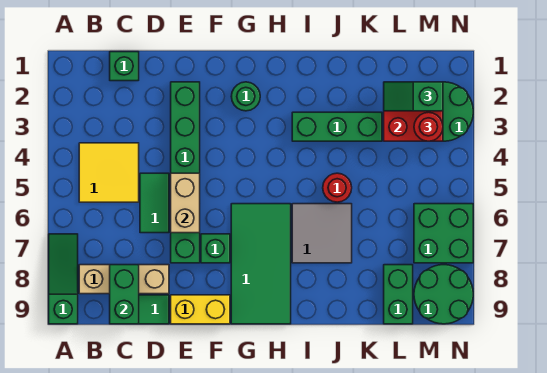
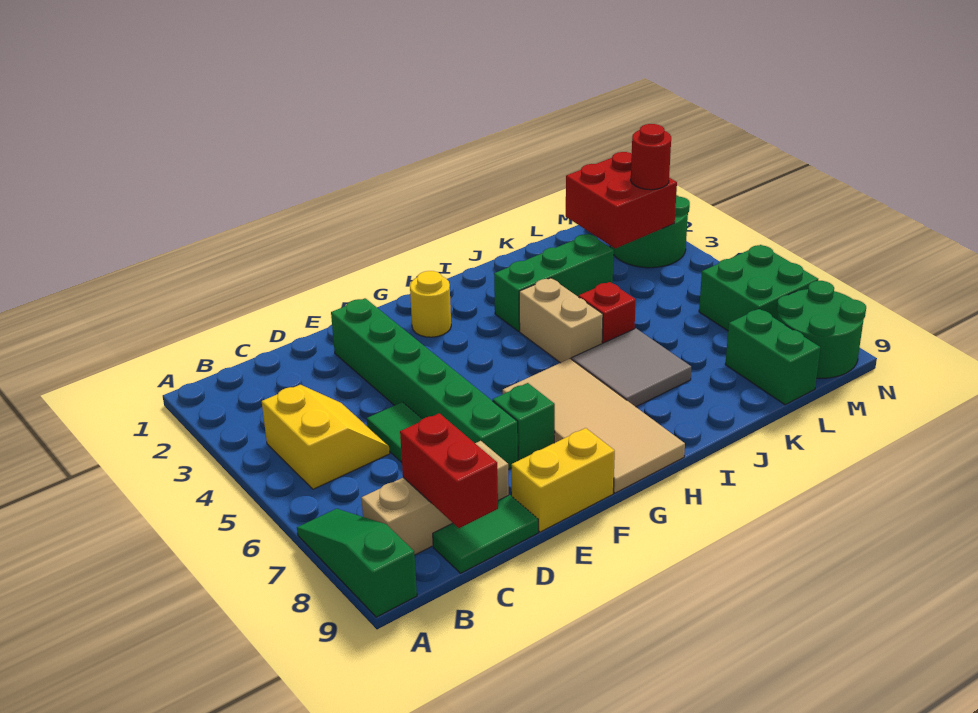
yellow tile B4:C5 level 1 -> yellow slope B4:C5 level 1 top B
green brick C1 level 1 -> none
green brick C8:C9 level 2 -> red brick C8:C9 level 2
tan brick E5:E6 level 2 -> tan brick I4:I5 level 1
green round brick G2 level 1 -> yellow round brick G2 level 1
green tile G6:H9 level 1 -> tan tile G6:H9 level 1
red round brick J5 level 1 -> red brick J5 level 1
green slope L2:M2 level 3 top M -> none

